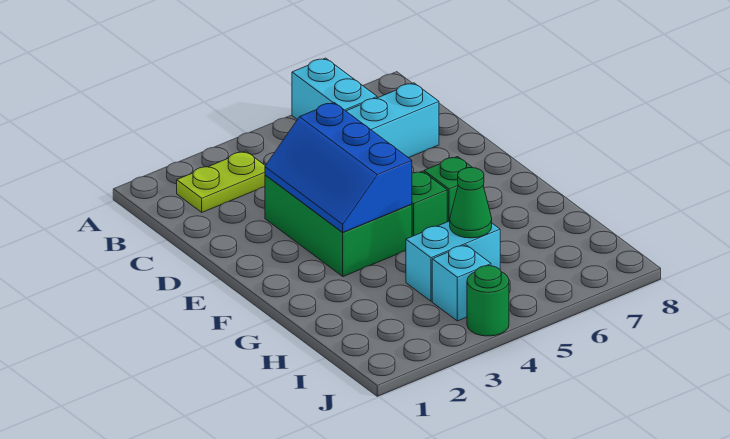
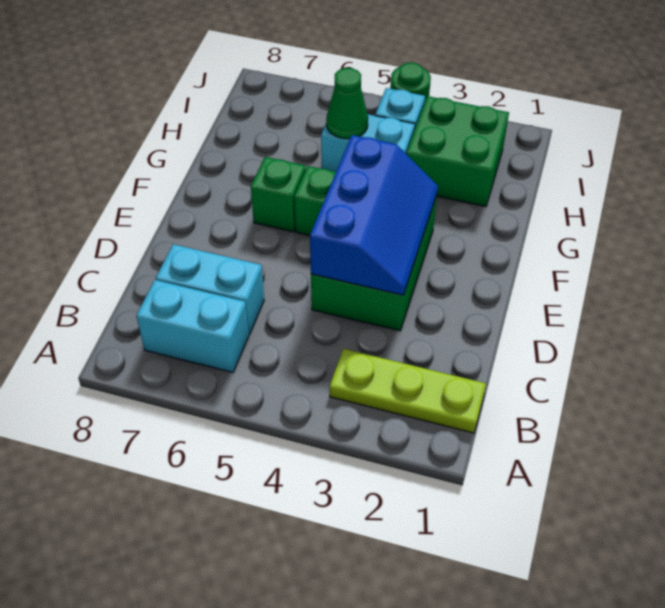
cyan brick A6:B6 level 1 -> cyan brick B6:B7 level 1
lime plate B2:B3 level 1 -> lime plate B1:B3 level 1
none -> green brick H2:I3 level 1

